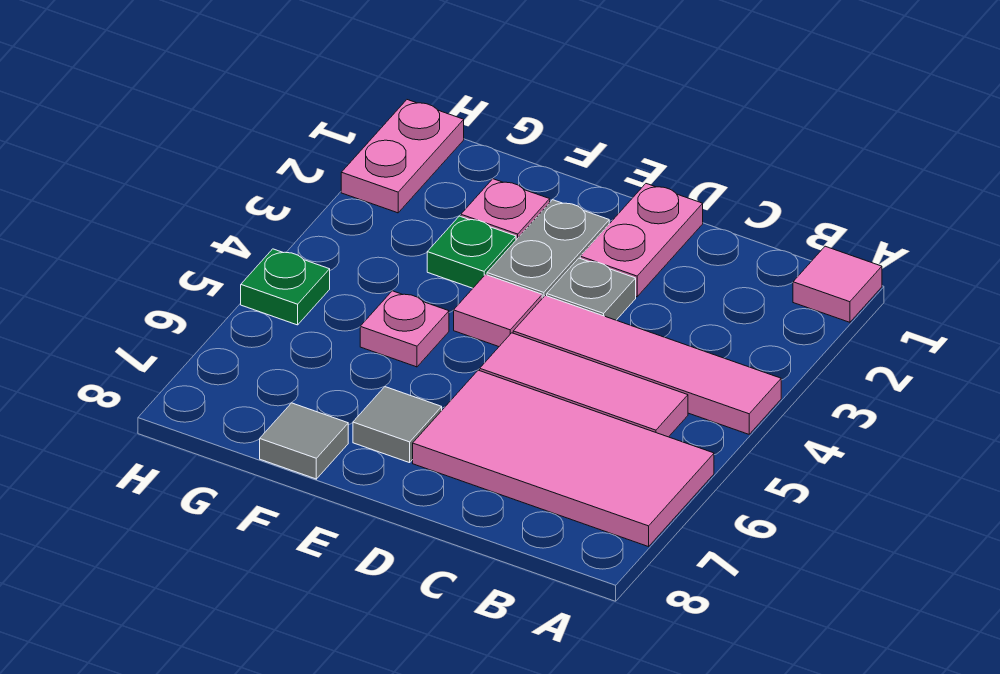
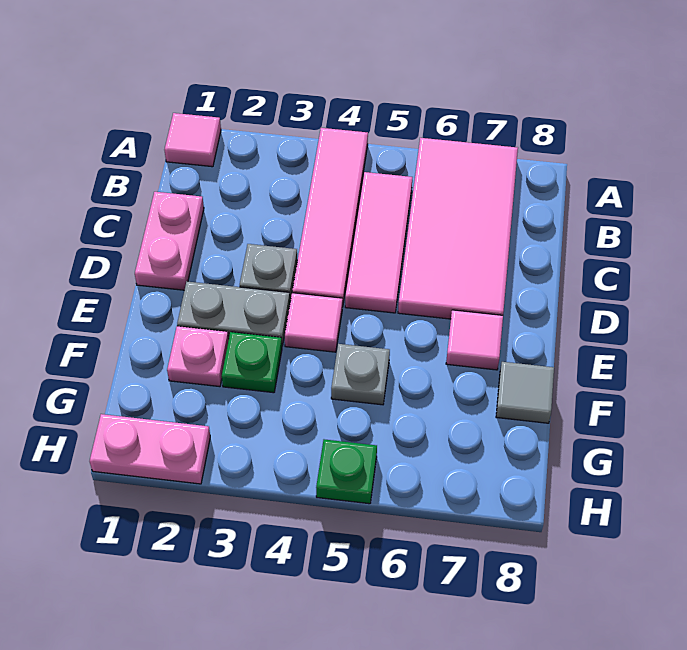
pink plate D1:D2 level 1 -> pink plate C1:D1 level 1
grey tile E7 level 1 -> pink tile E7 level 1
pink plate F5 level 1 -> grey plate F5 level 1

